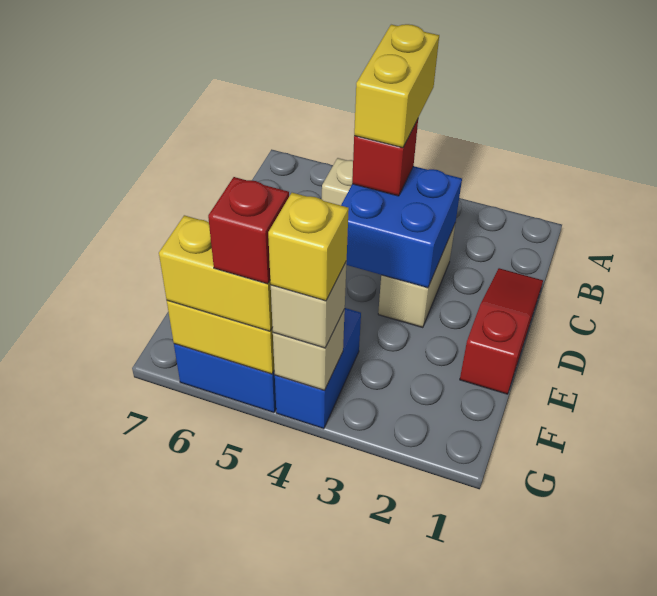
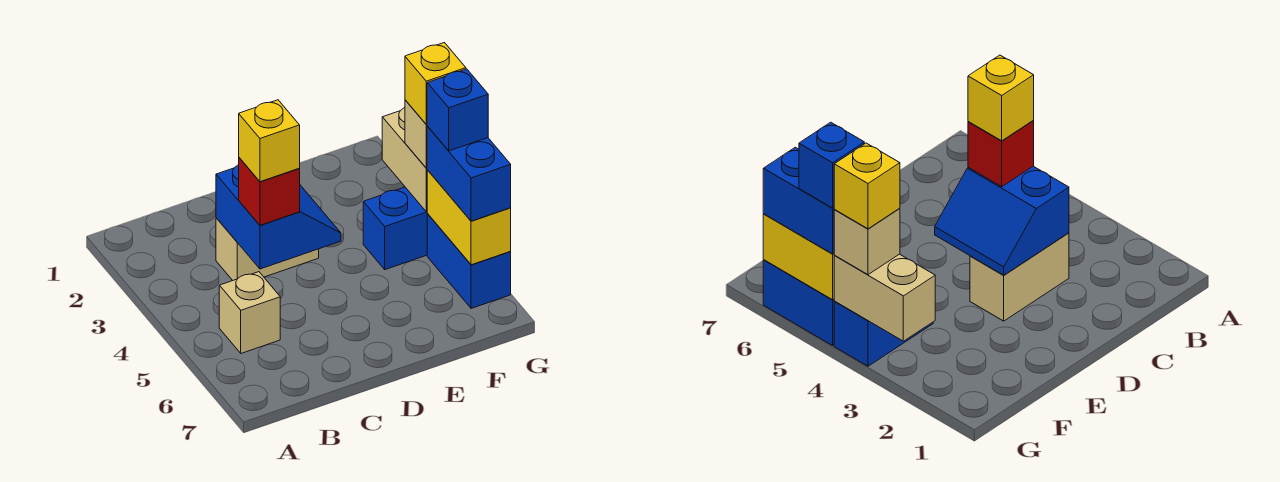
yellow brick B4:C4 level 4 -> yellow brick C4 level 4
red slope C1:E1 level 1 top E -> none
blue brick C3:D4 level 2 -> blue slope C3:D4 level 2 top C
tan brick G4 level 2 -> tan brick G3:G4 level 2
yellow brick G5:G6 level 3 -> blue brick G5:G6 level 3
red brick G5 level 4 -> blue brick G5 level 4

